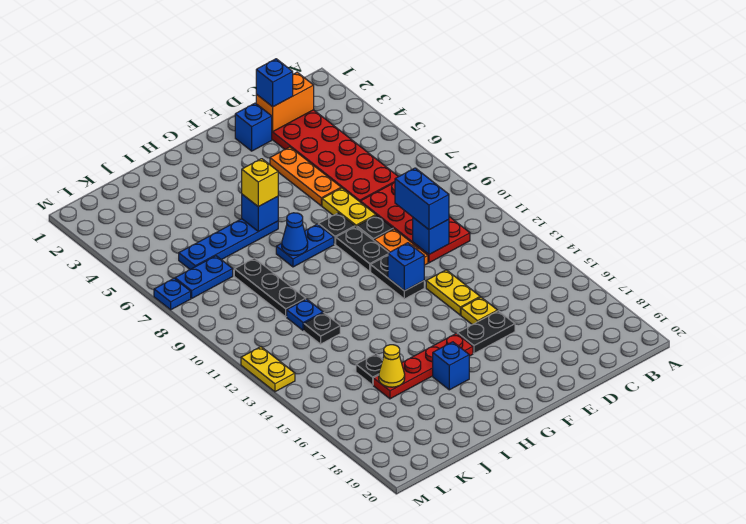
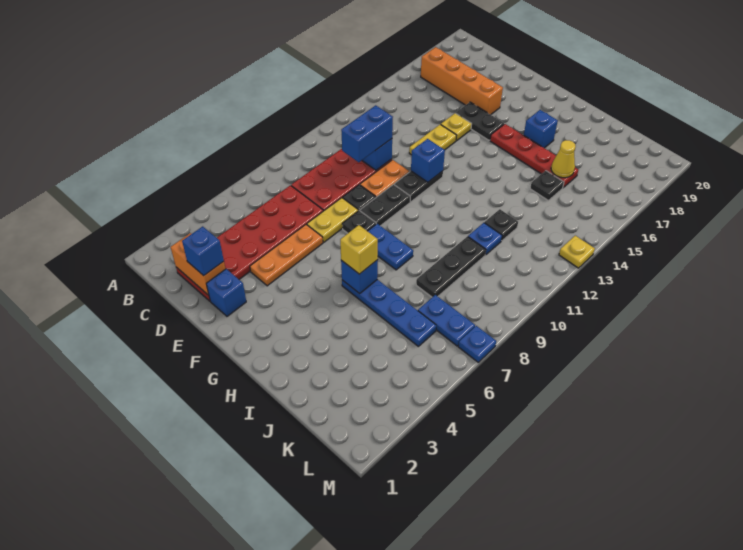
none -> orange brick B17:E17 level 1
blue cone H8 level 2 -> none
yellow plate M12:M13 level 1 -> yellow plate M13 level 1

